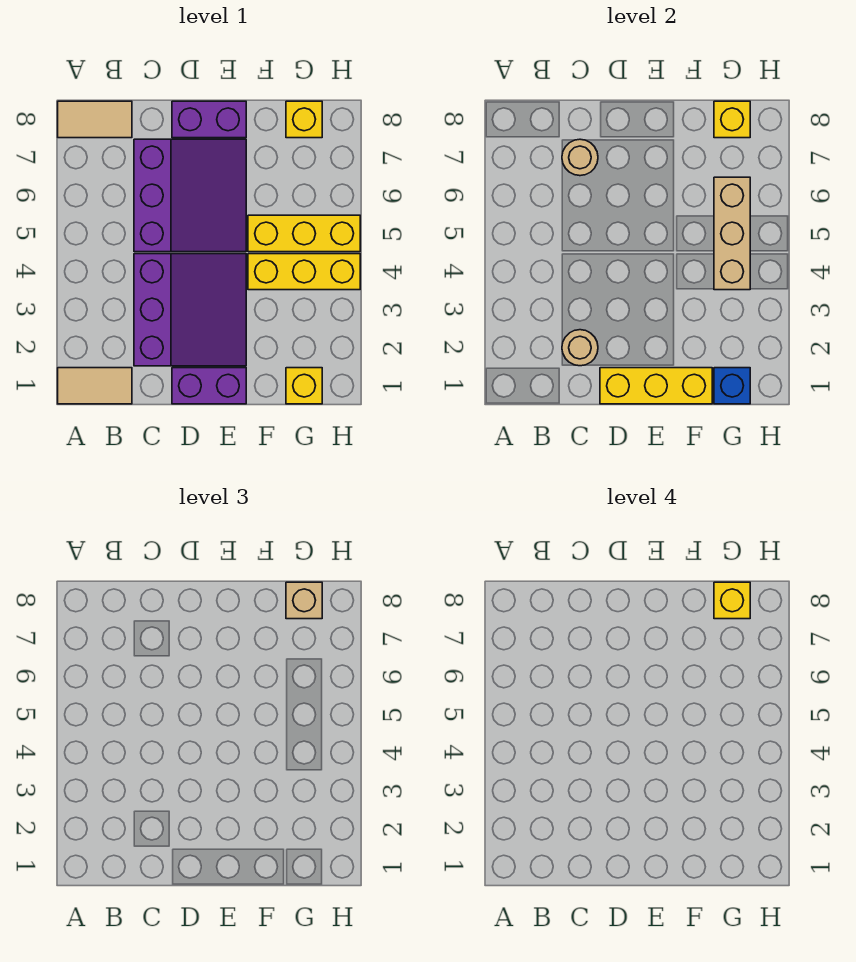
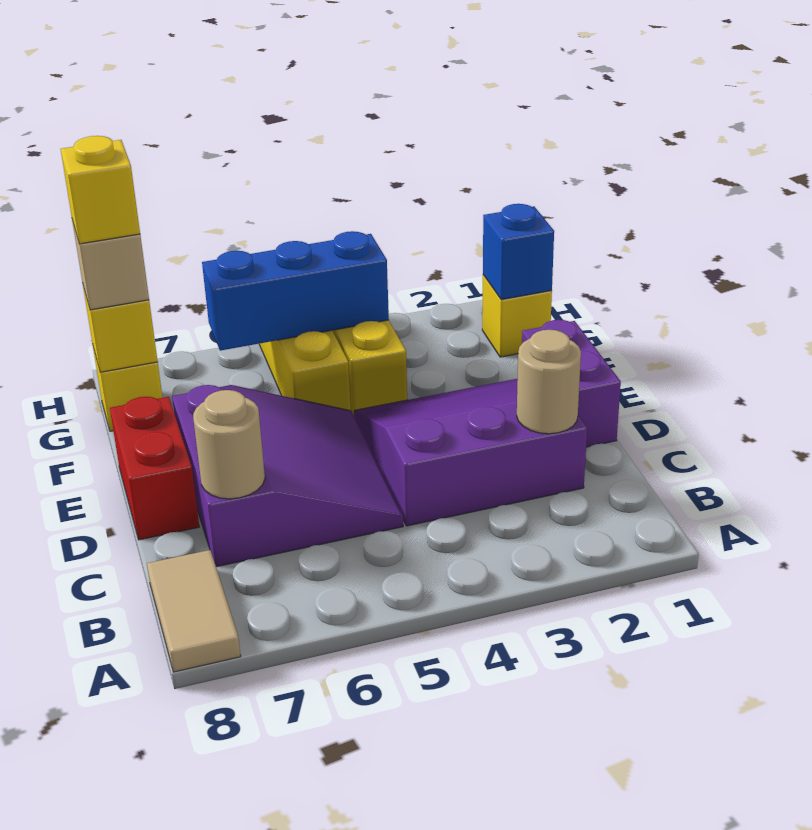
tan tile A1:B1 level 1 -> none
purple slope C5:E7 level 1 top C -> purple slope C5:E7 level 1 top 7
yellow brick D1:F1 level 2 -> none
purple brick D8:E8 level 1 -> red brick D8:E8 level 1
tan brick G4:G6 level 2 -> blue brick G4:G6 level 2

